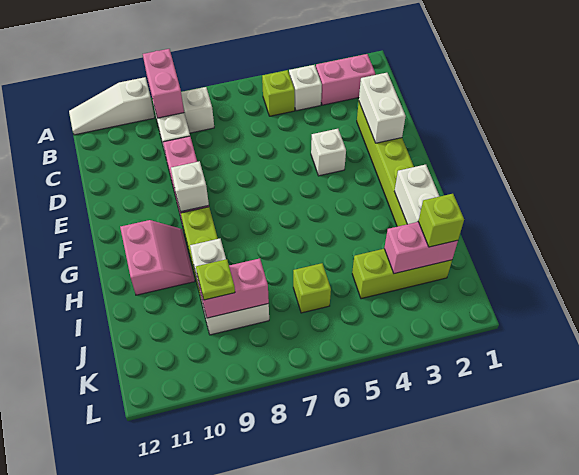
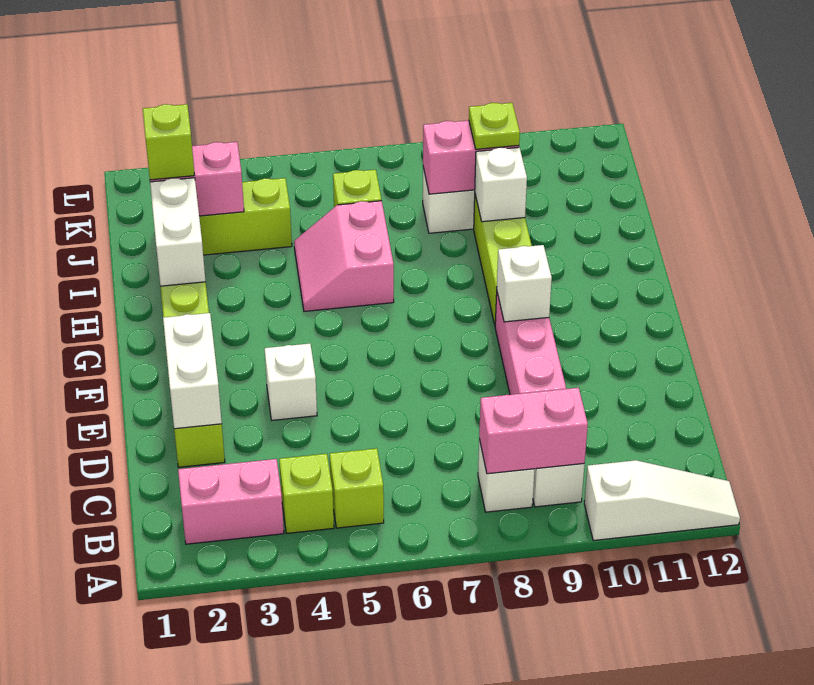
pink brick A9:B9 level 2 -> pink brick B8:B9 level 2
white brick B4 level 1 -> lime brick B4 level 1
pink slope G10:H11 level 1 top 11 -> pink slope H5:I6 level 1 top 6

